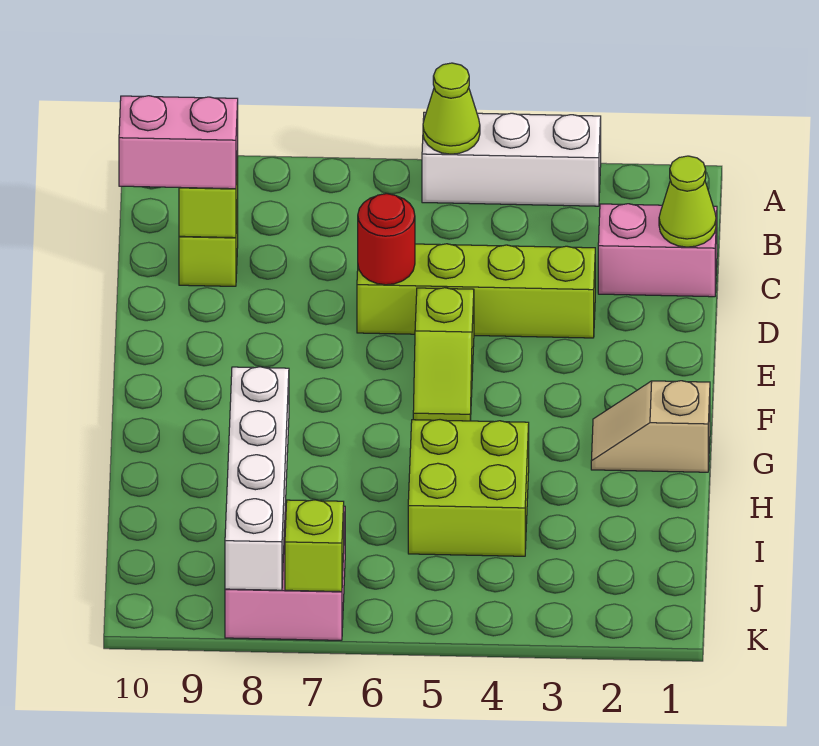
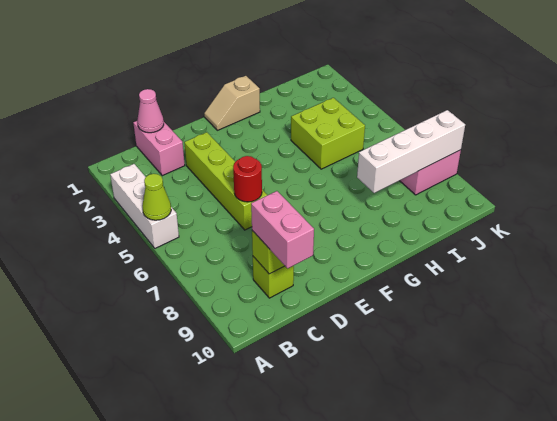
lime cone C1 level 2 -> pink cone C1 level 2
lime slope E5:F5 level 1 top E -> none
tan slope G1:G2 level 1 top 1 -> tan slope F1:G1 level 1 top G
lime brick K7 level 2 -> none

